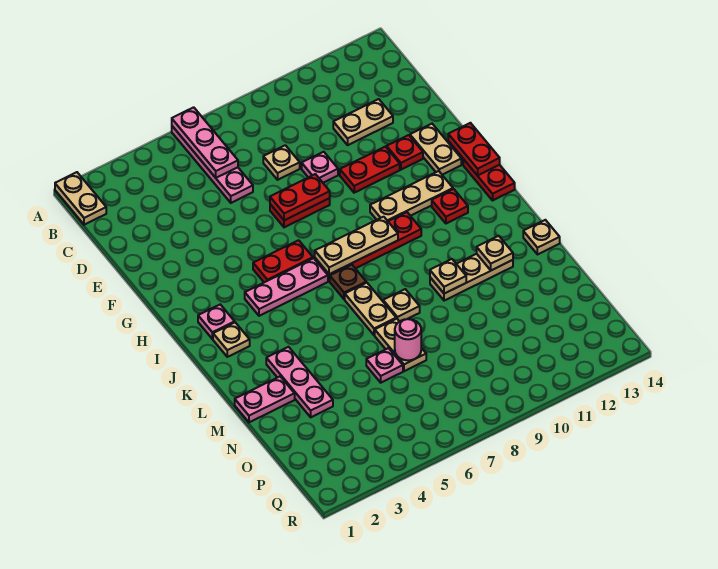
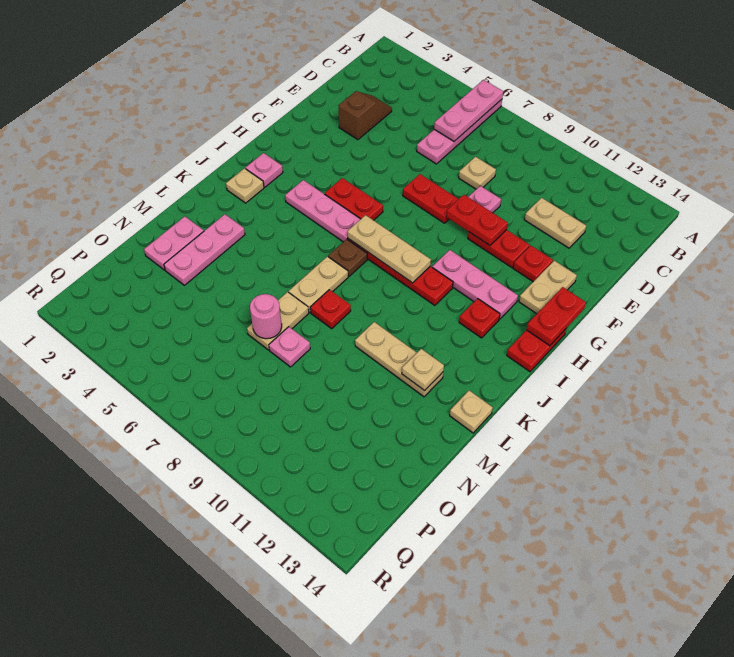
tan plate A1:B1 level 1 -> none
none -> brown slope D3:E3 level 1 top E
red plate F7:F8 level 2 -> red plate F9:F10 level 2
tan plate H10:H12 level 1 -> pink plate H10:H12 level 1
tan plate L8 level 1 -> red plate L8 level 1
tan plate L10 level 2 -> none
pink plate M1:M2 level 1 -> pink plate M2:N2 level 1
pink plate N6 level 1 -> pink plate N8 level 1

